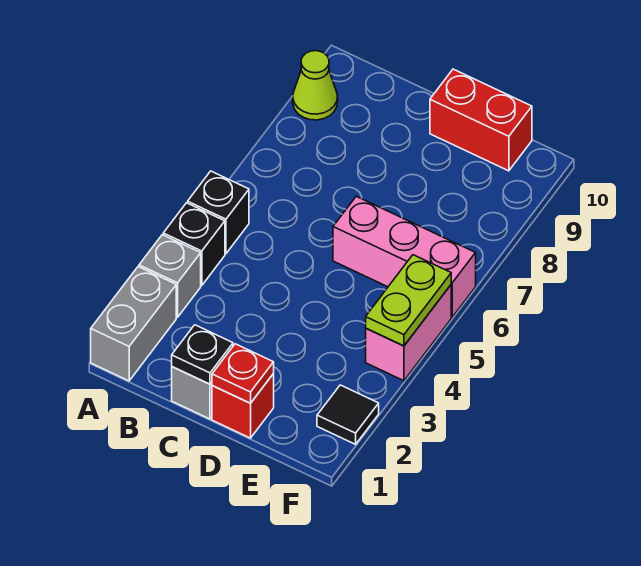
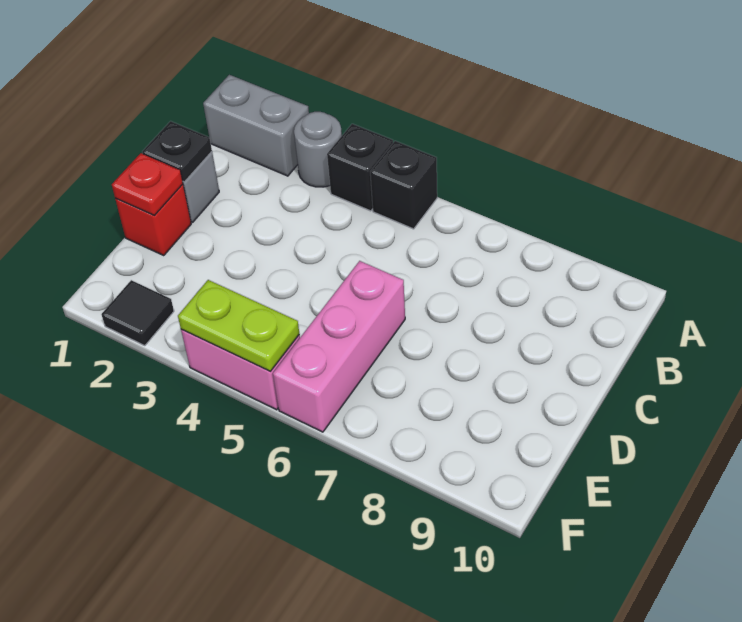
grey brick A3 level 1 -> grey round brick A3 level 1
lime cone A9 level 1 -> none
red brick D10:E10 level 1 -> none

